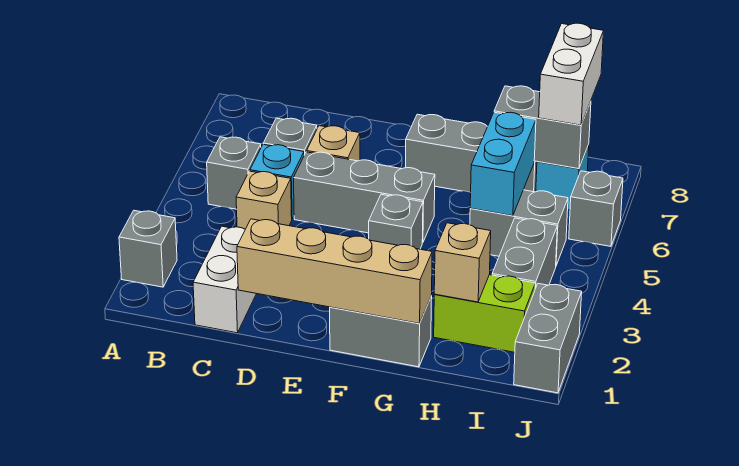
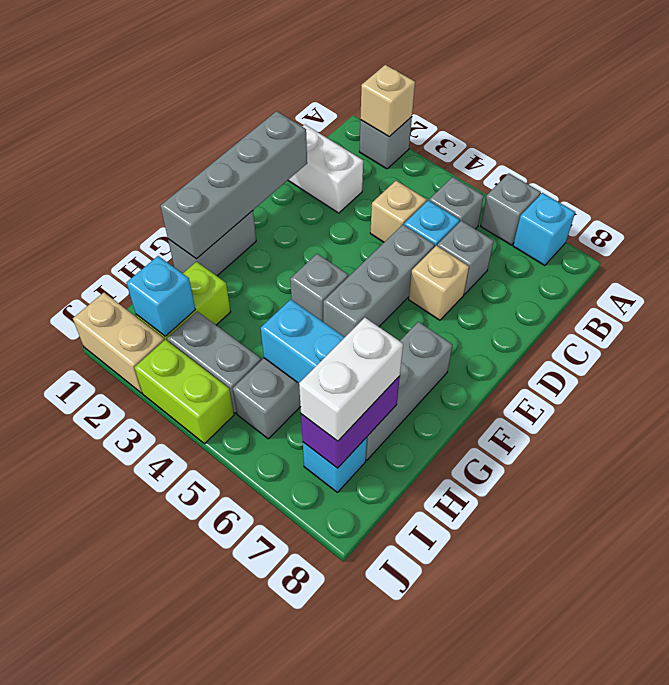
none -> cyan brick A7 level 1
tan brick D1:G1 level 2 -> grey brick D1:G1 level 2
tan brick H2 level 2 -> tan brick A2 level 2
grey brick H7:I7 level 2 -> purple brick H7:I7 level 2
none -> cyan brick I2 level 2
white brick I7:I8 level 3 -> white brick H7:I7 level 3
grey brick J1:J2 level 1 -> tan brick J1:J2 level 1
none -> lime brick J3:J4 level 1
grey brick J6 level 1 -> grey brick A6 level 1

